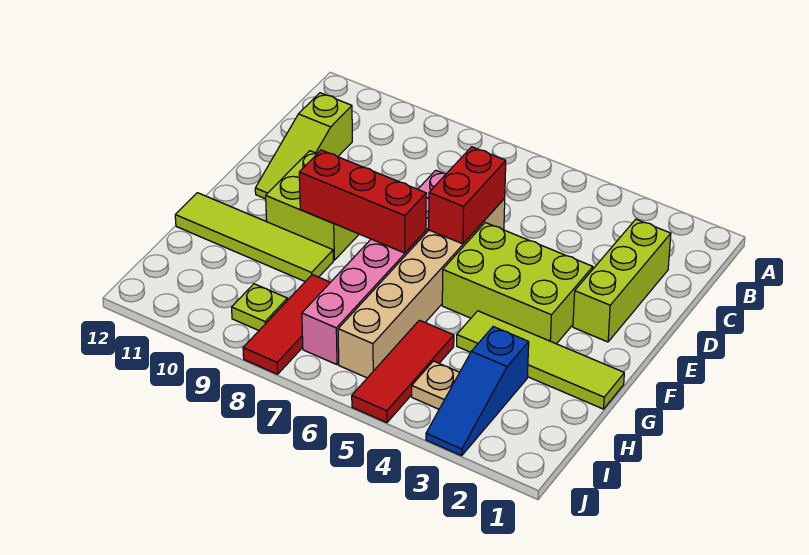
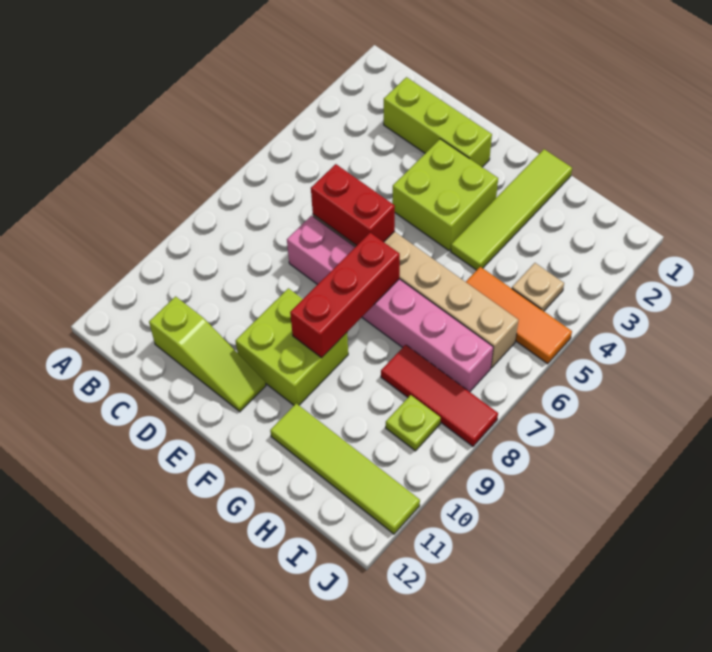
lime brick E3:F5 level 1 -> lime brick E3:F4 level 1
lime tile G9:G12 level 1 -> lime tile G11:J11 level 1
blue slope H3:J3 level 1 top H -> none
red tile H5:J5 level 1 -> orange tile H5:J5 level 1

